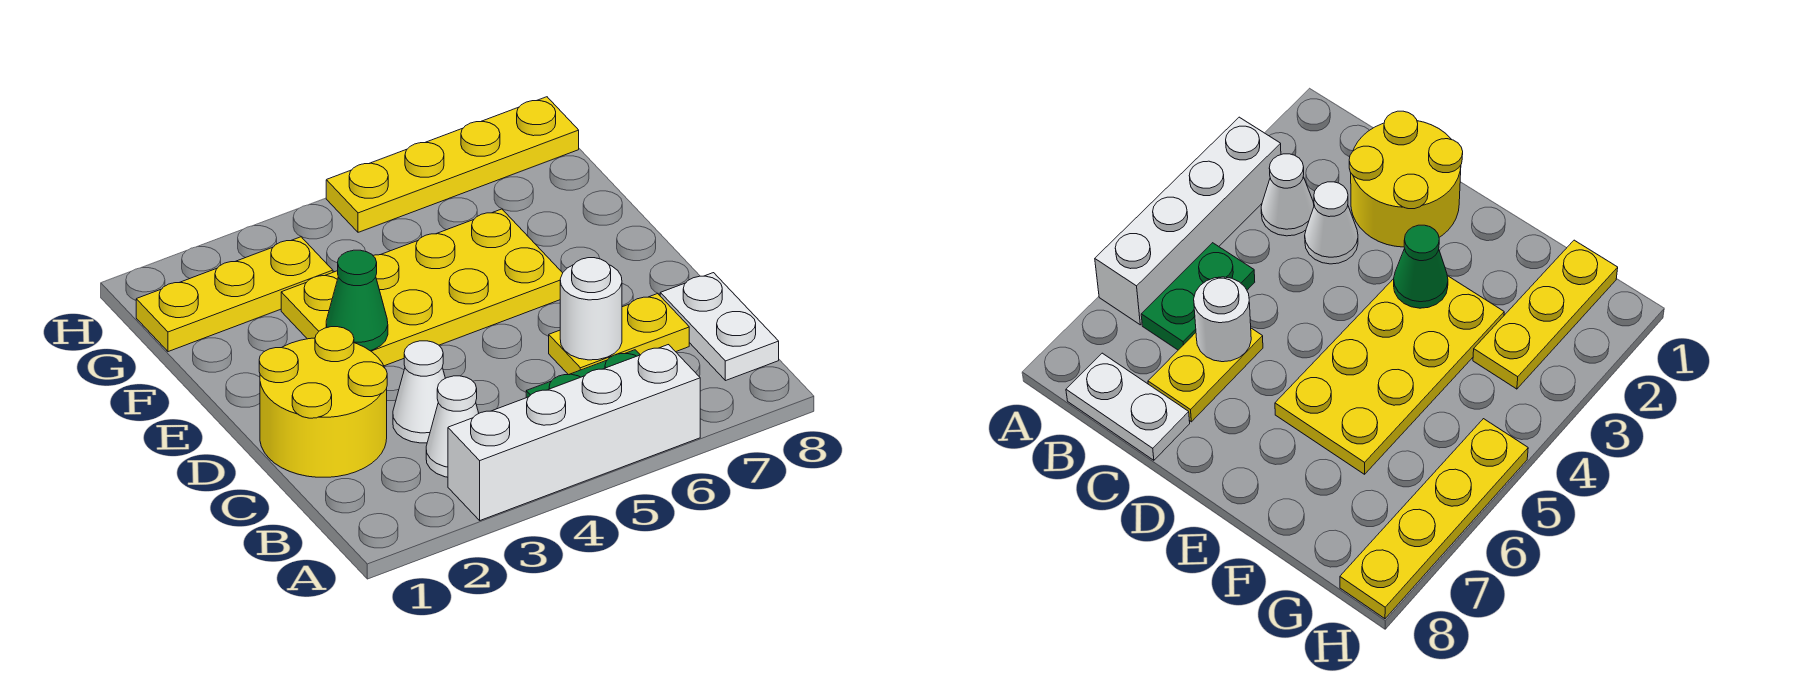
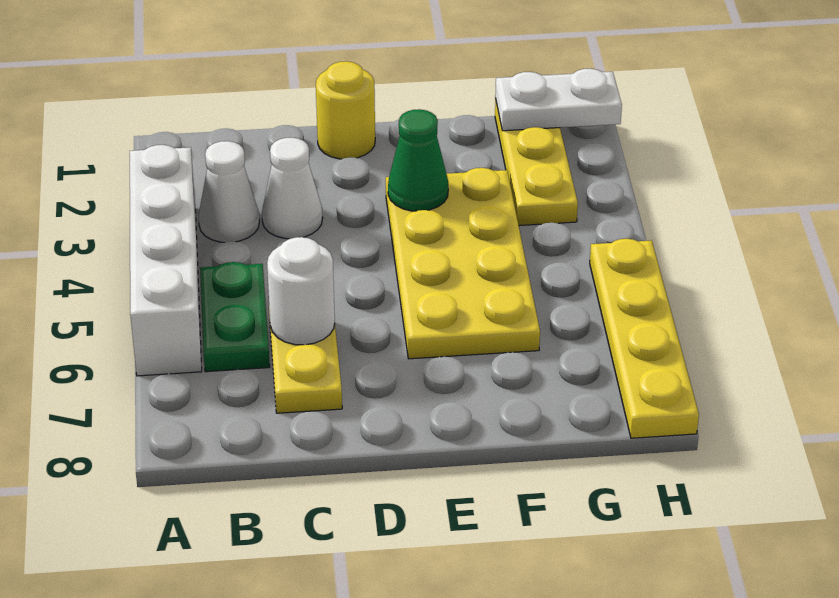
white plate B8:C8 level 1 -> white plate G1:H1 level 2
yellow round brick C1:D2 level 1 -> yellow round brick D1 level 1

